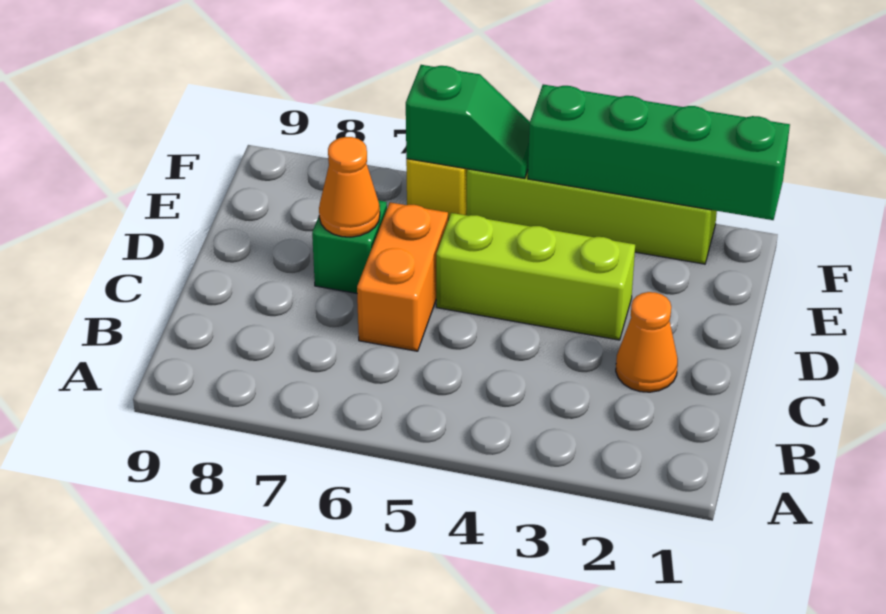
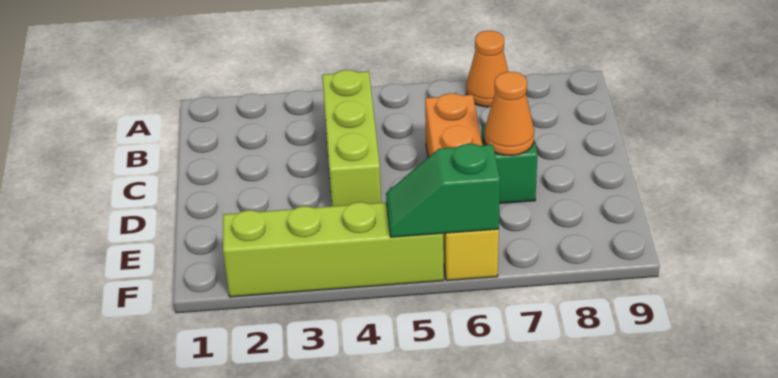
orange cone C2 level 1 -> orange cone A7 level 1
lime brick D3:D5 level 1 -> lime brick B4:D4 level 1
green brick F1:F4 level 2 -> none

